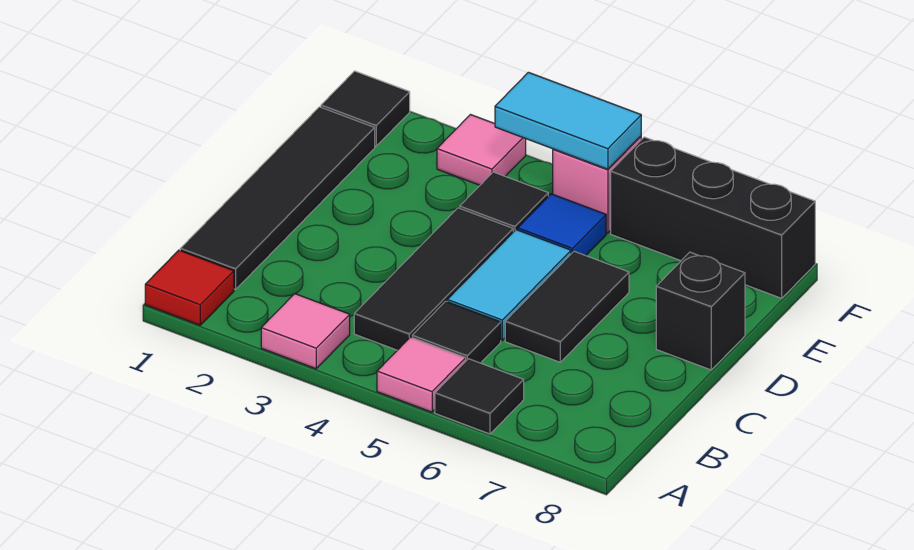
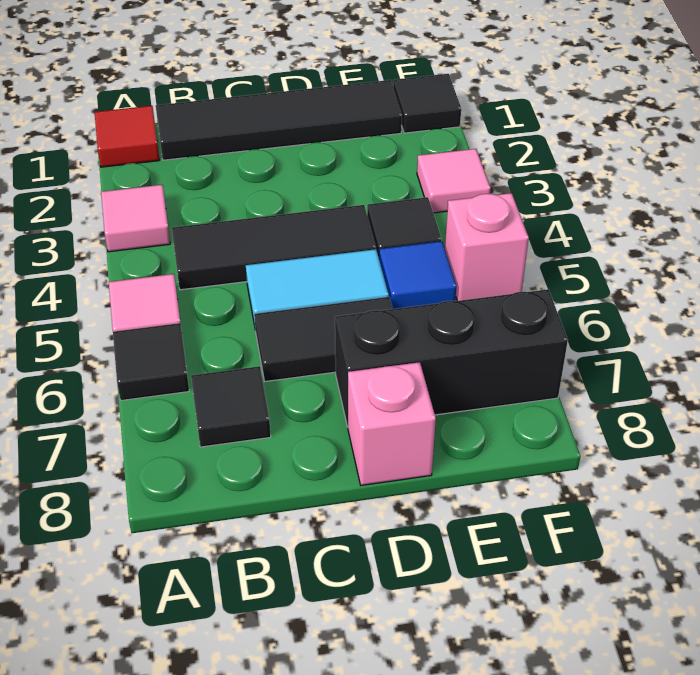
black tile B5 level 1 -> black tile B7 level 1
black brick D8 level 1 -> pink brick D8 level 1
cyan tile F4:F5 level 2 -> none
black brick F6:F8 level 1 -> black brick D7:F7 level 1

